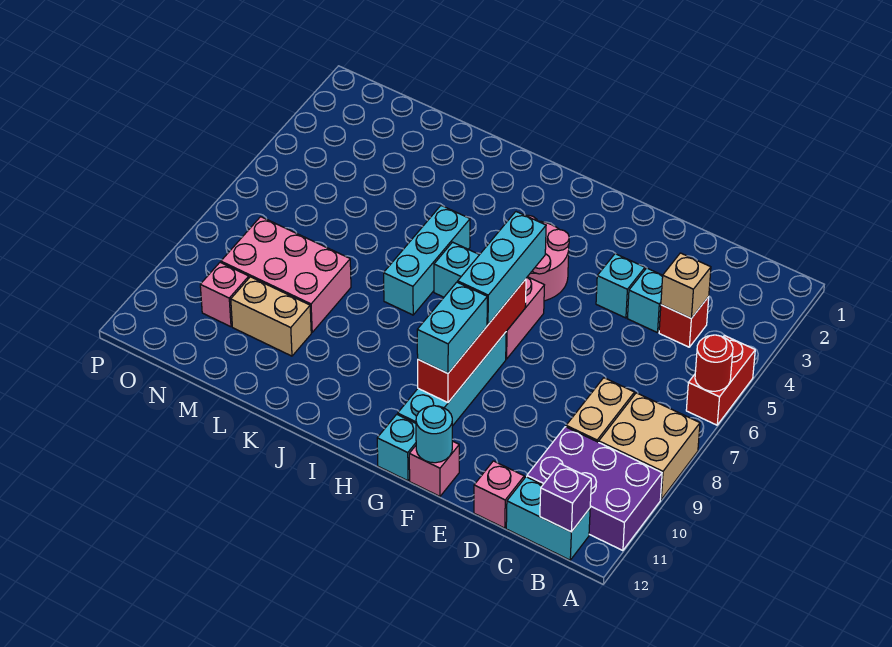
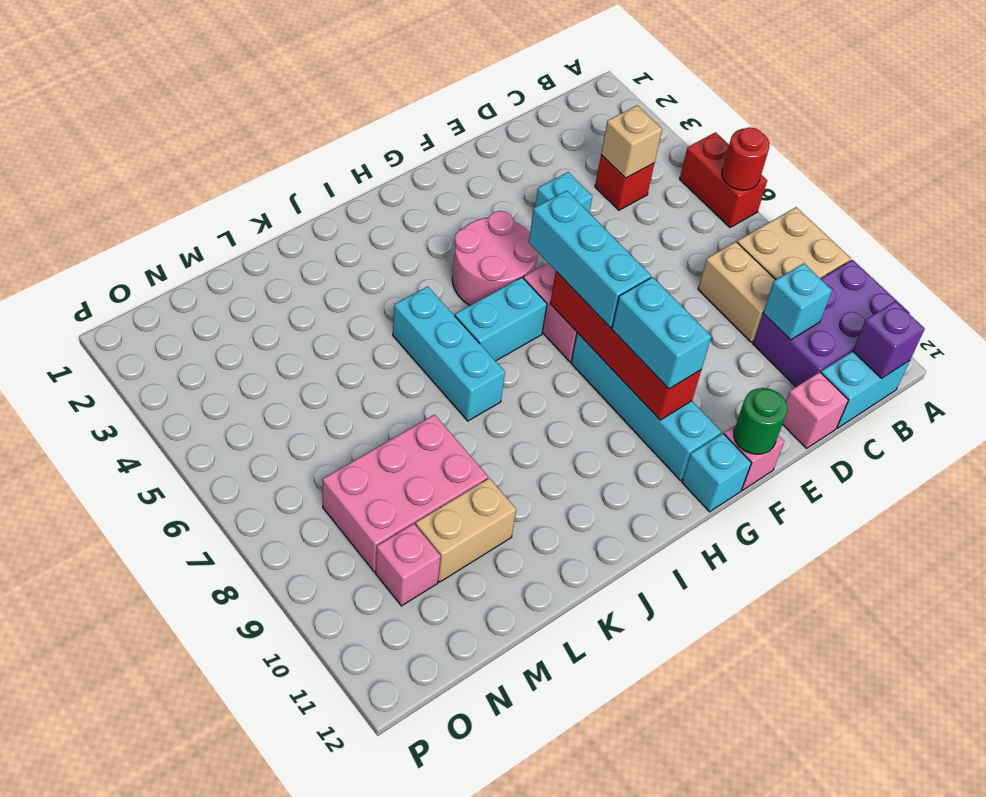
cyan brick D4 level 1 -> cyan brick C10 level 2
cyan round brick F12 level 2 -> green round brick F12 level 2

